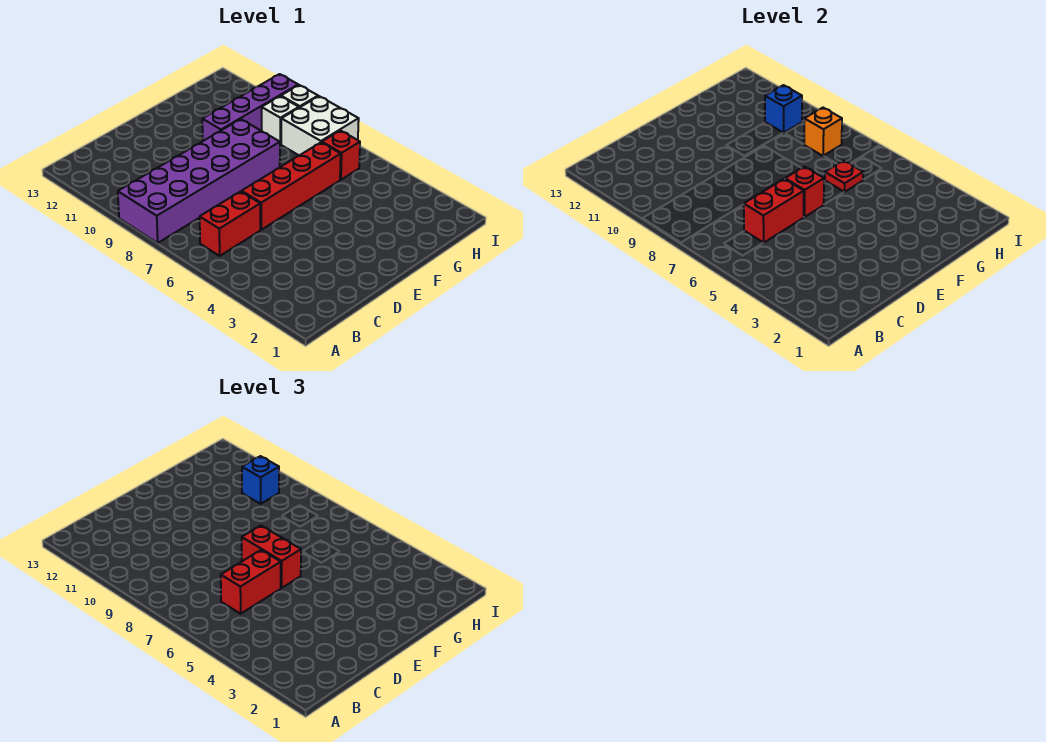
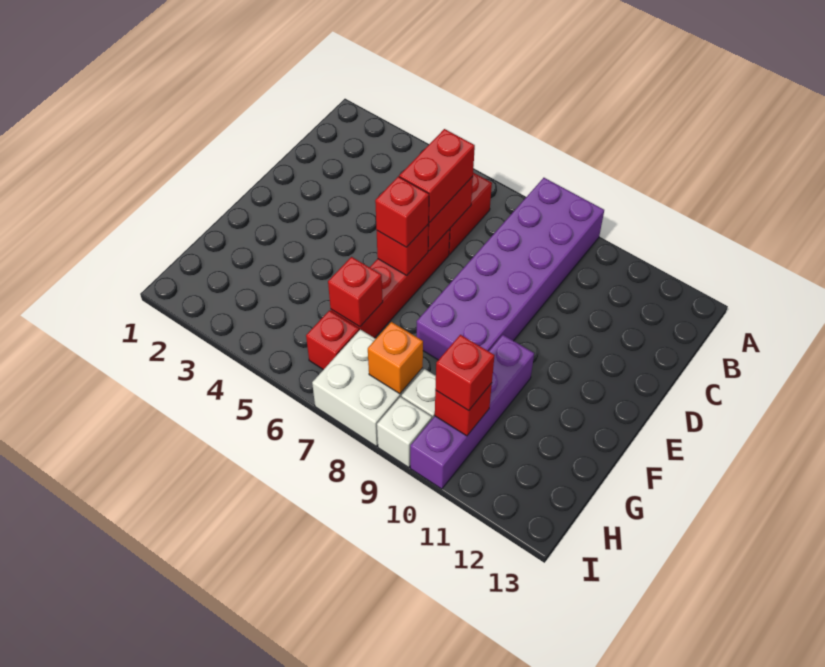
red brick E6:E7 level 3 -> red brick E6 level 3
red plate G6 level 2 -> red brick G6 level 2
blue brick H10 level 2 -> red brick H10 level 2
blue brick H10 level 3 -> red brick H10 level 3

